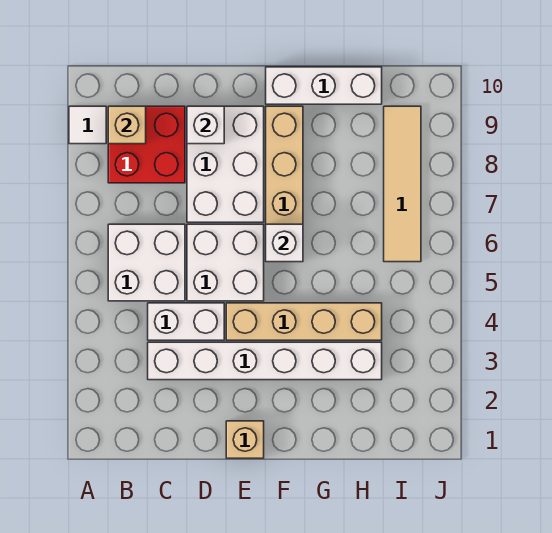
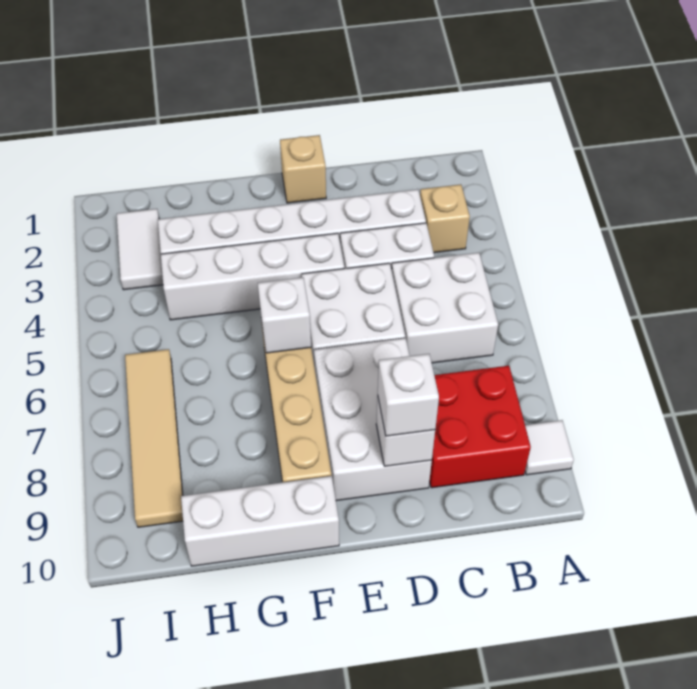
tan brick B9 level 2 -> tan brick B3 level 1
none -> white brick D9 level 3
tan brick E4:H4 level 1 -> white brick E4:H4 level 1
none -> white tile I2:I3 level 1

